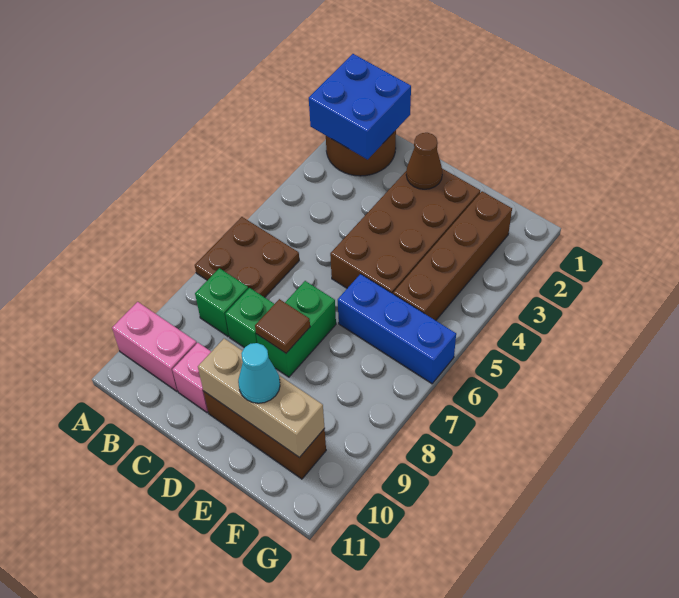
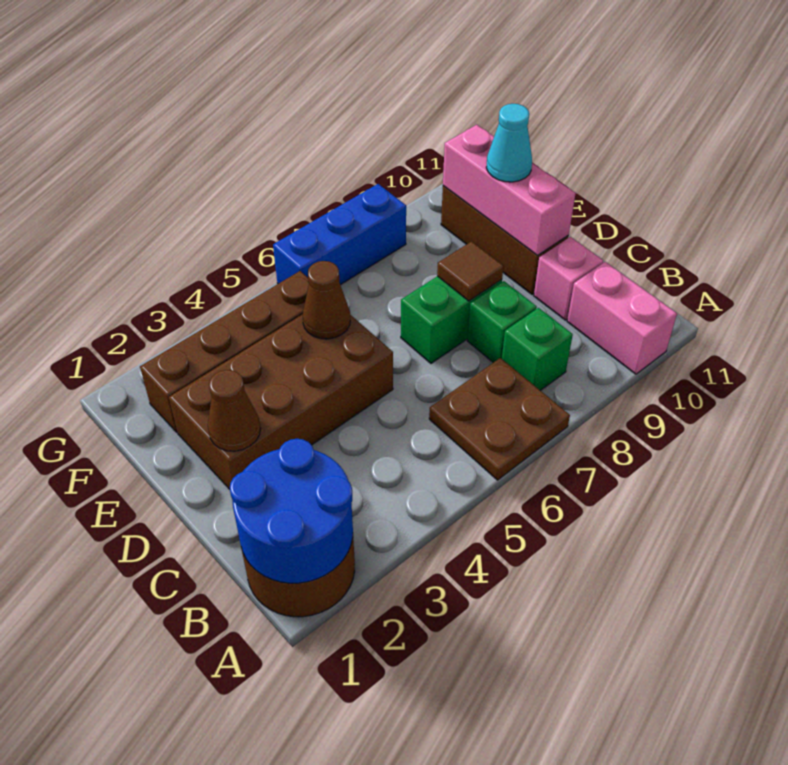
blue brick A1:B2 level 2 -> blue round brick A1:B2 level 2
tan brick D10:F10 level 2 -> pink brick D10:F10 level 2
none -> brown cone E5 level 2
blue brick E6:G6 level 1 -> blue brick G6:G8 level 1

